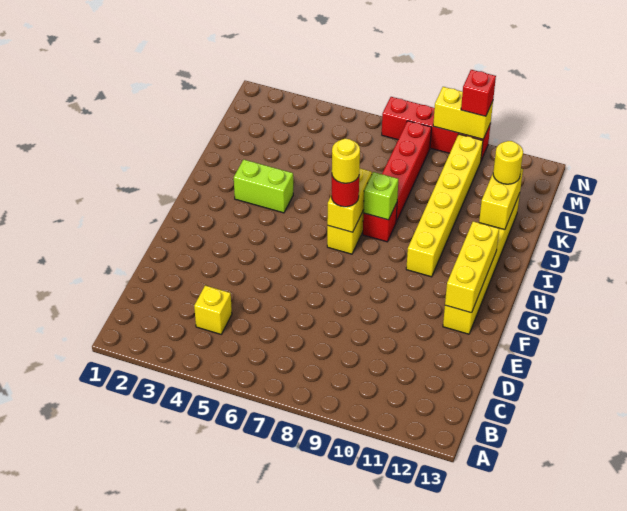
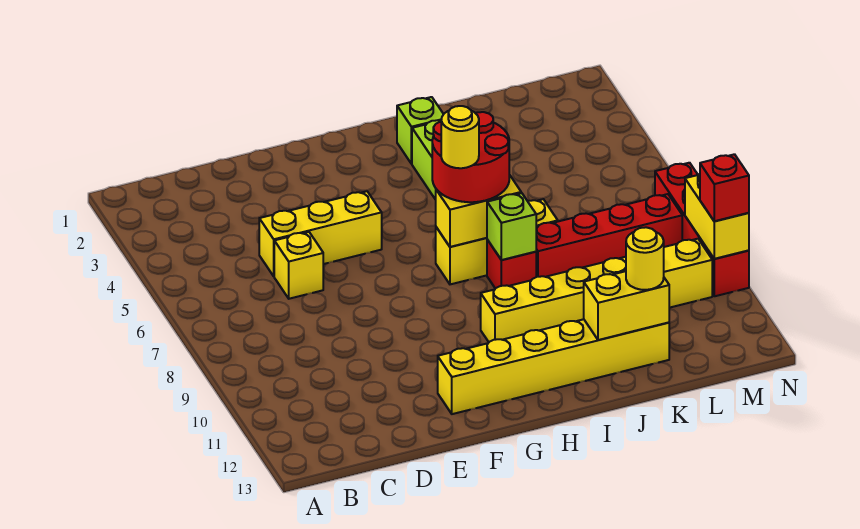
yellow brick C4 level 1 -> yellow brick D6 level 1
yellow brick F12:H12 level 2 -> yellow brick D5:F5 level 1
red round brick H7 level 3 -> red round brick H6:I7 level 3
none -> lime brick I2 level 1

